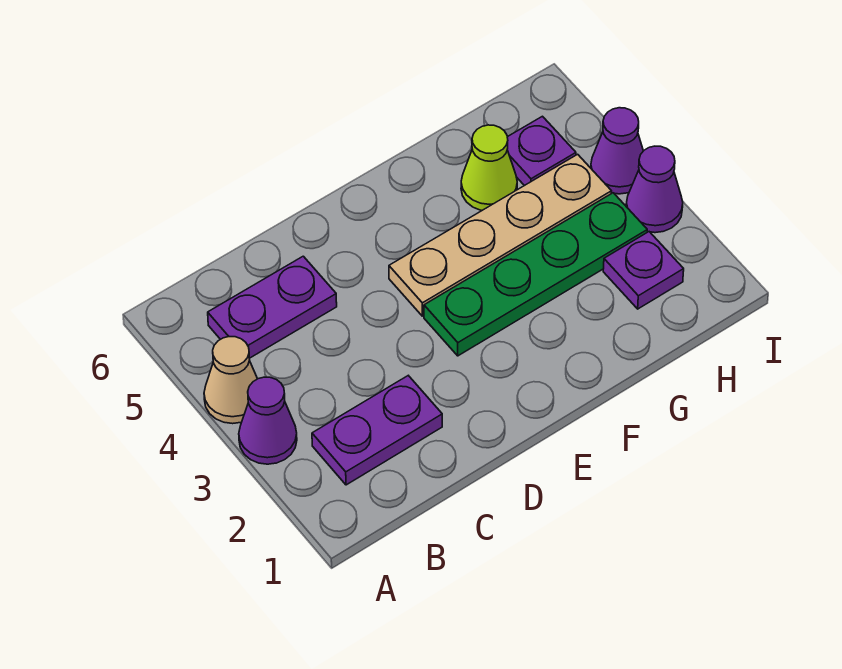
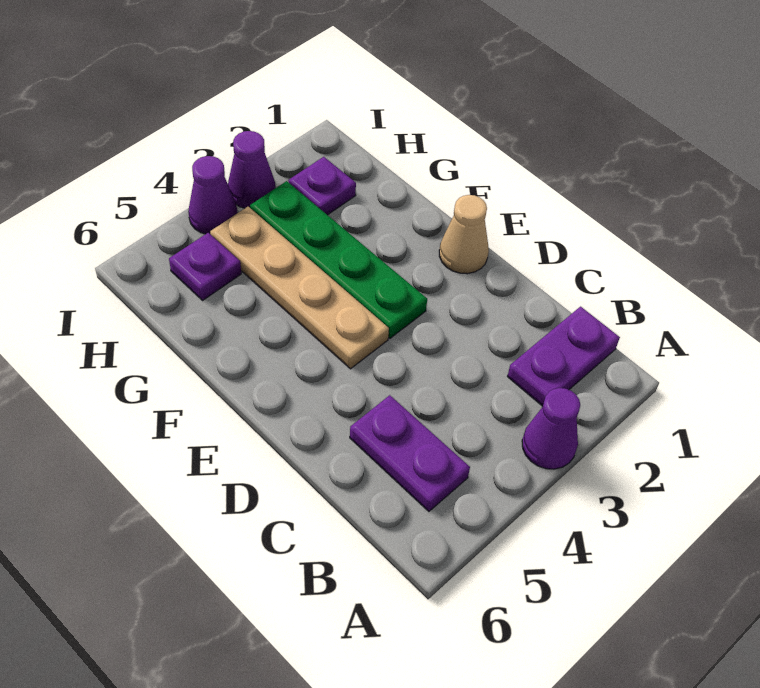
tan cone A4 level 1 -> tan cone E1 level 1
purple plate B2:C2 level 1 -> purple plate B1:B2 level 1
lime cone G5 level 1 -> none

